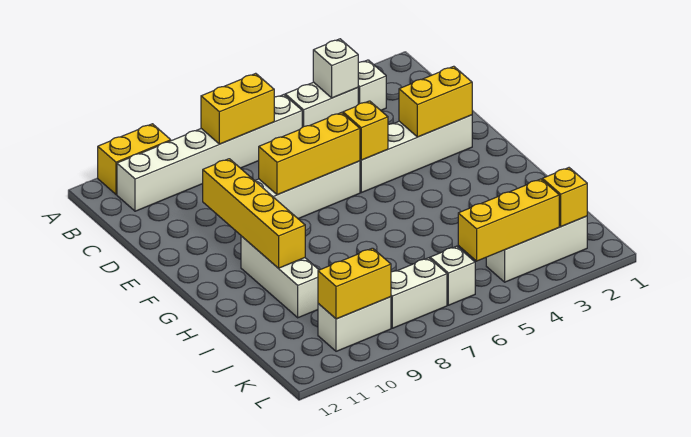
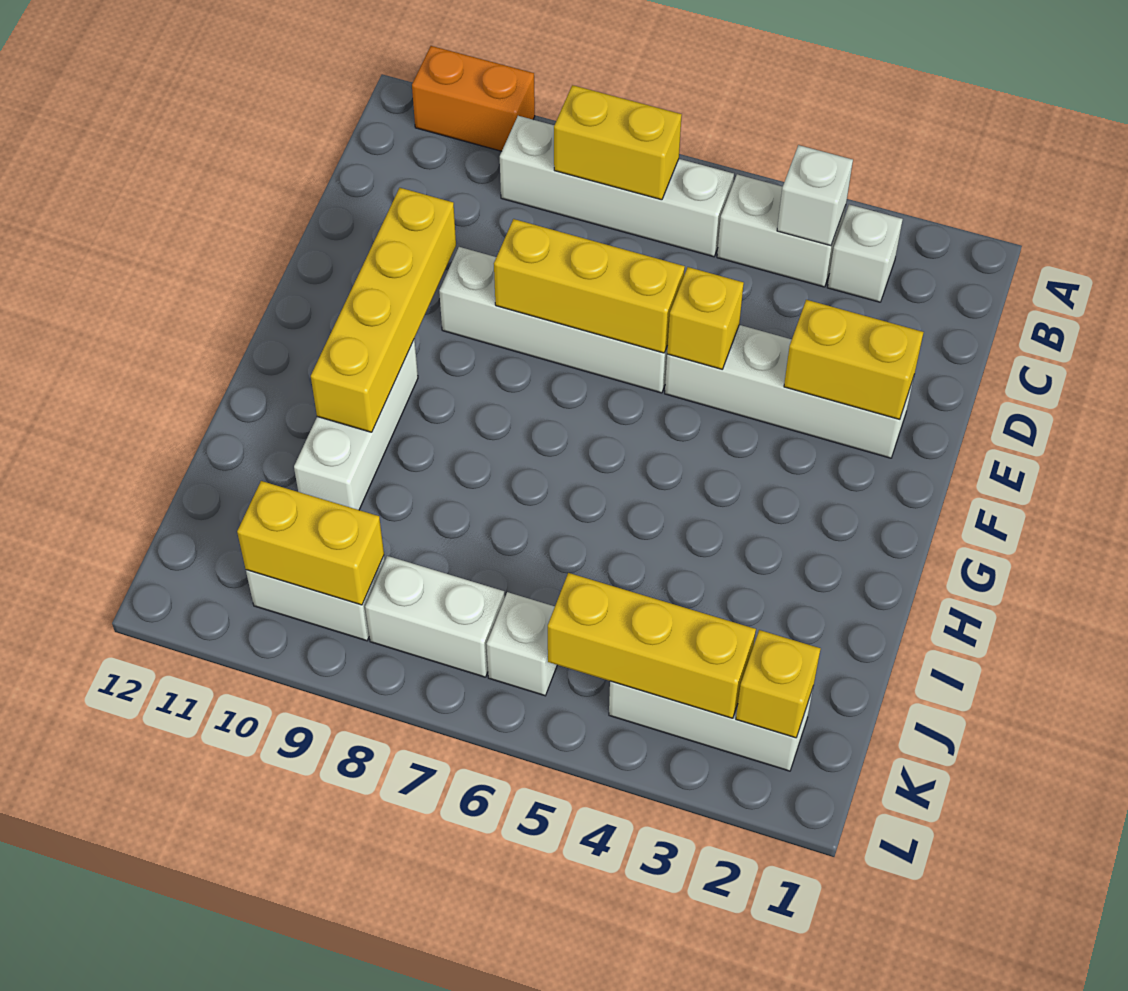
yellow brick A10:A11 level 1 -> orange brick A10:A11 level 1
white brick B6:B11 level 1 -> white brick B6:B9 level 1

